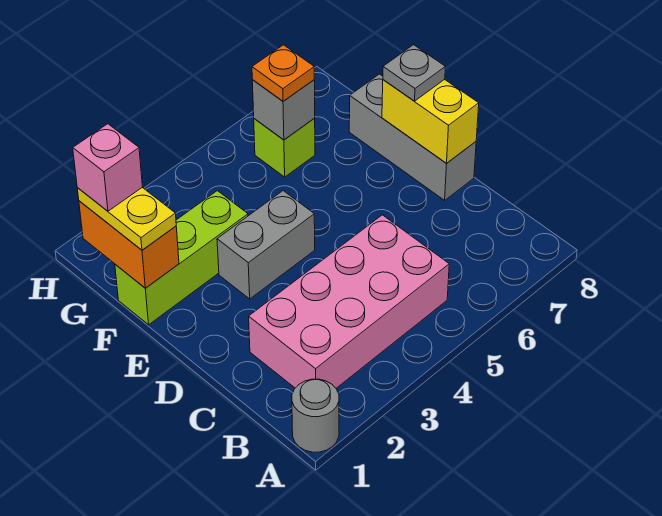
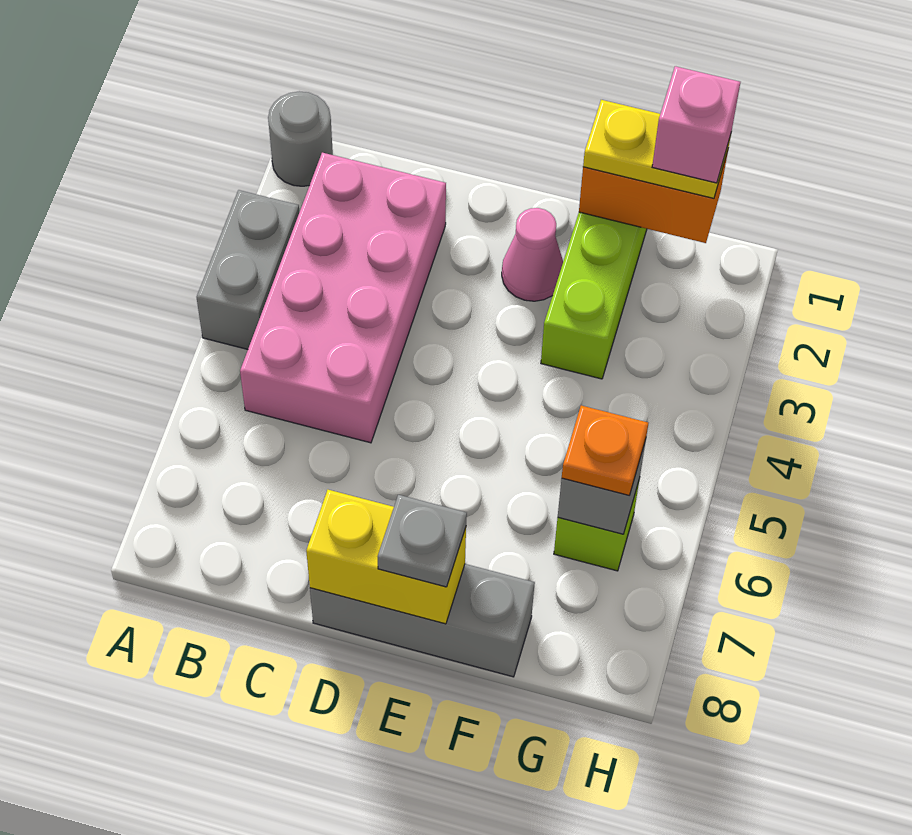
none -> pink cone E2 level 1
grey brick E3:E4 level 1 -> grey brick A3:A4 level 1

